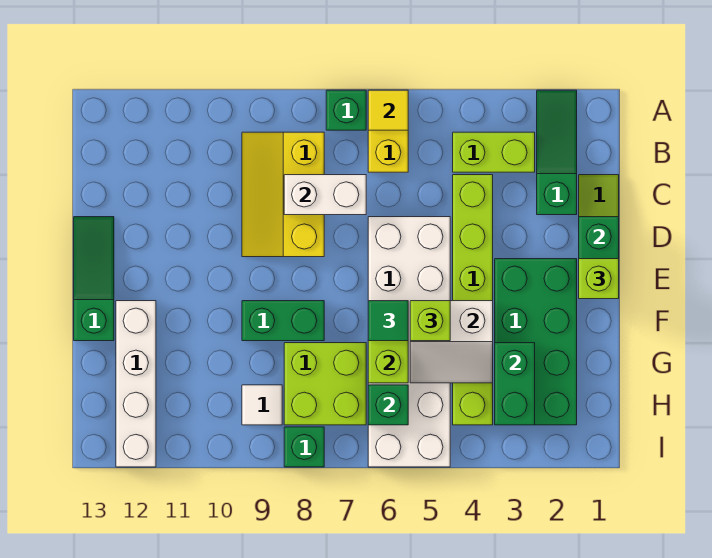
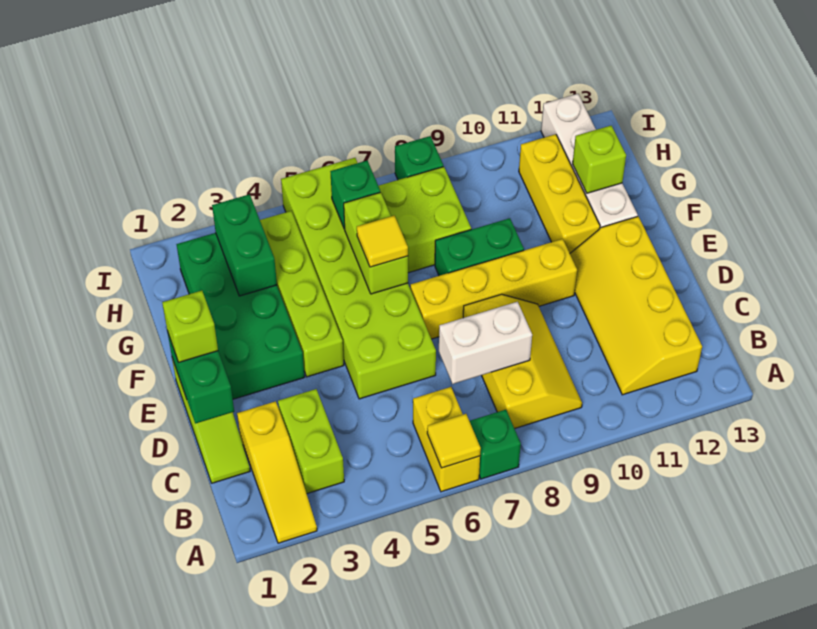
green slope A2:C2 level 1 top C -> yellow slope A2:C2 level 1 top C
lime brick B3:B4 level 1 -> lime brick B3:C3 level 1
none -> yellow slope B11:E12 level 1 top 12
lime brick C4:H4 level 1 -> lime brick E4:H4 level 1
white brick D5:I6 level 1 -> lime brick D5:I6 level 1
green slope D13:F13 level 1 top F -> none
none -> yellow brick E7:E10 level 1
white slope F4:G5 level 2 top F -> none
lime brick F5 level 3 -> lime brick G12 level 2
green tile F6 level 3 -> yellow tile F6 level 3
none -> yellow brick F11:H11 level 1
white tile H9 level 1 -> none

